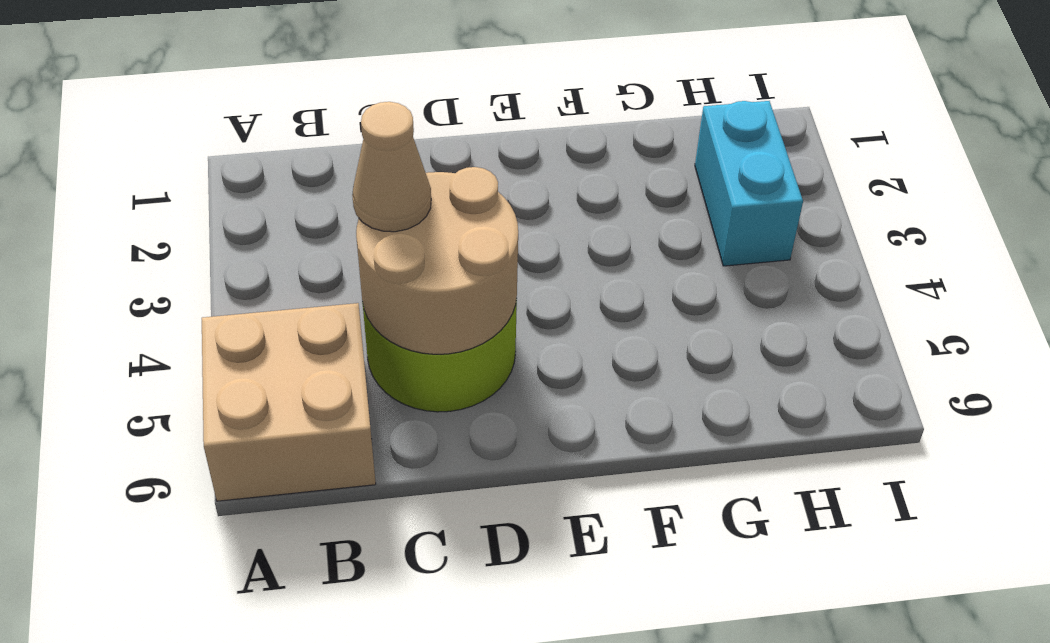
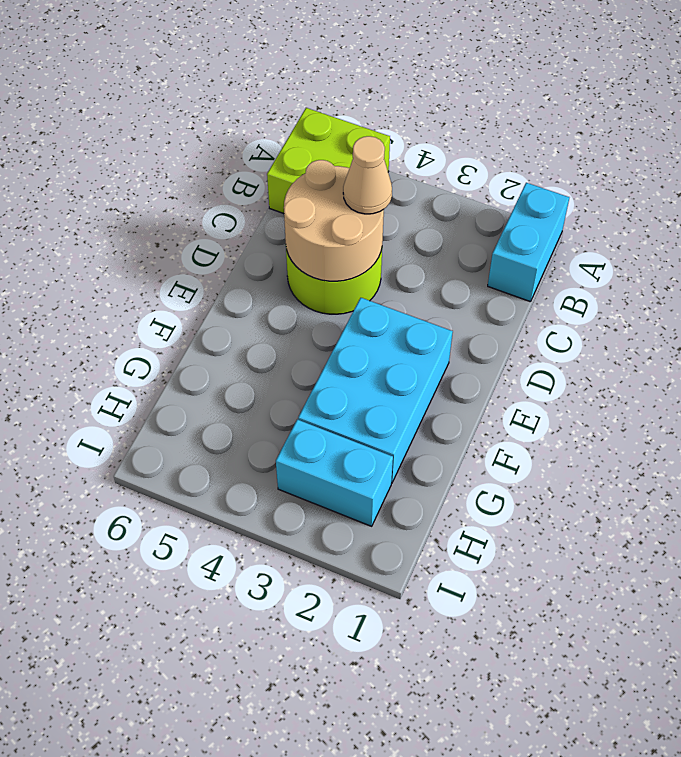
none -> cyan brick A1:B1 level 1
tan brick A5:B6 level 1 -> lime brick A5:B6 level 1
none -> cyan brick E2:G3 level 1

